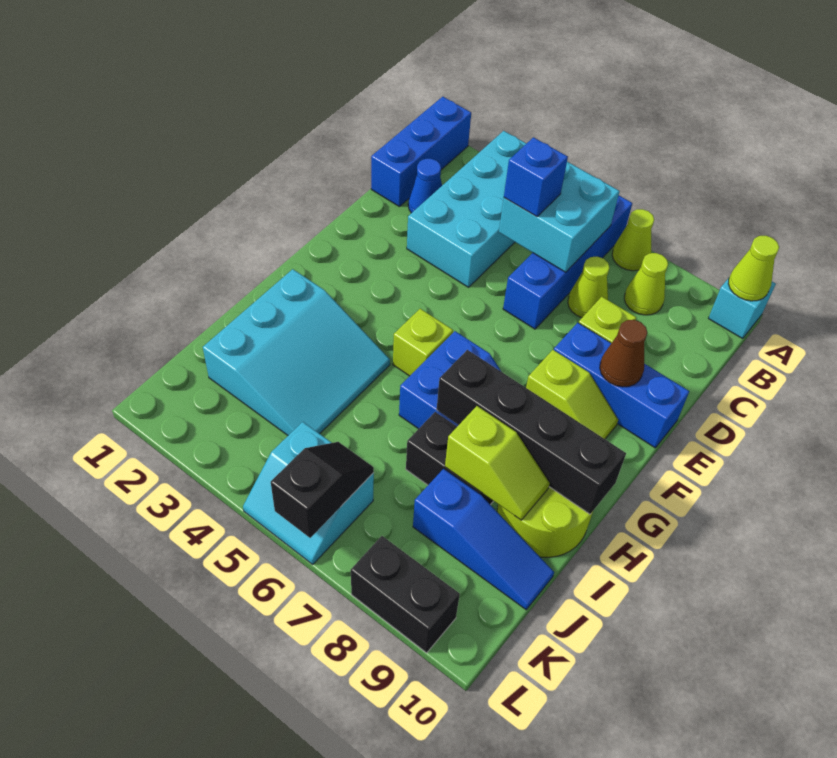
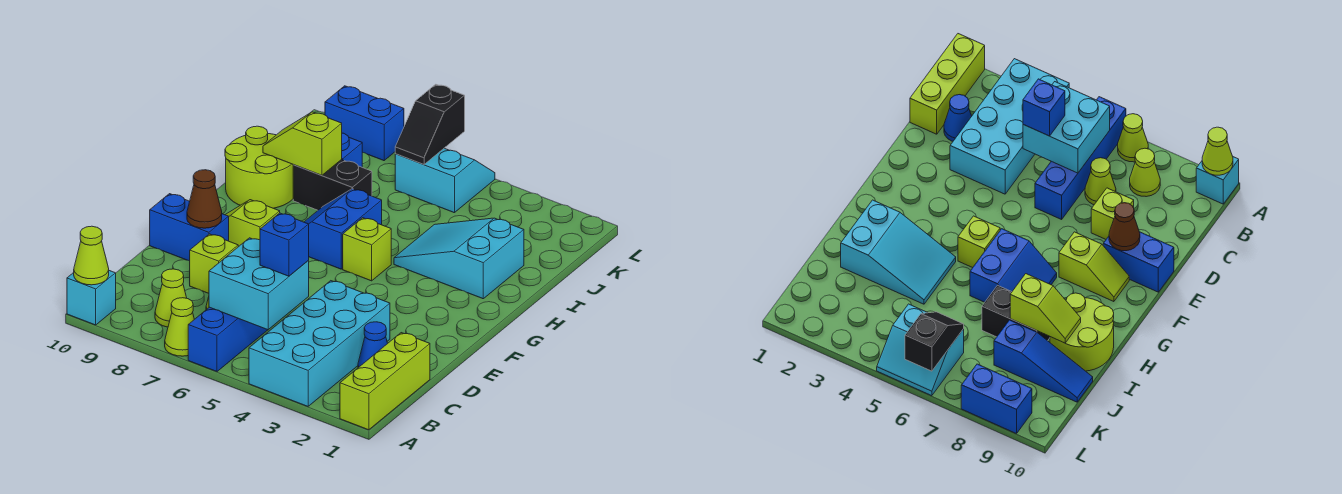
blue brick A1:C1 level 1 -> lime brick A1:C1 level 1
blue brick E8:E10 level 1 -> blue brick E9:E10 level 1
cyan slope H2:J4 level 1 top 2 -> cyan slope H2:I4 level 1 top 2
black brick H7:H10 level 2 -> none
black brick L8:L9 level 1 -> blue brick L8:L9 level 1

